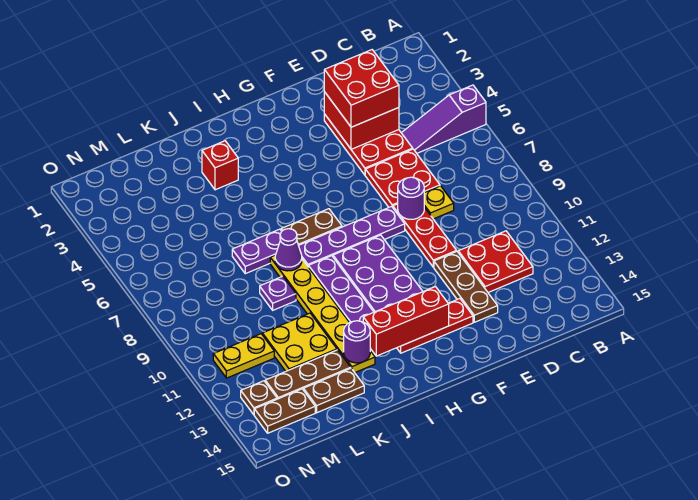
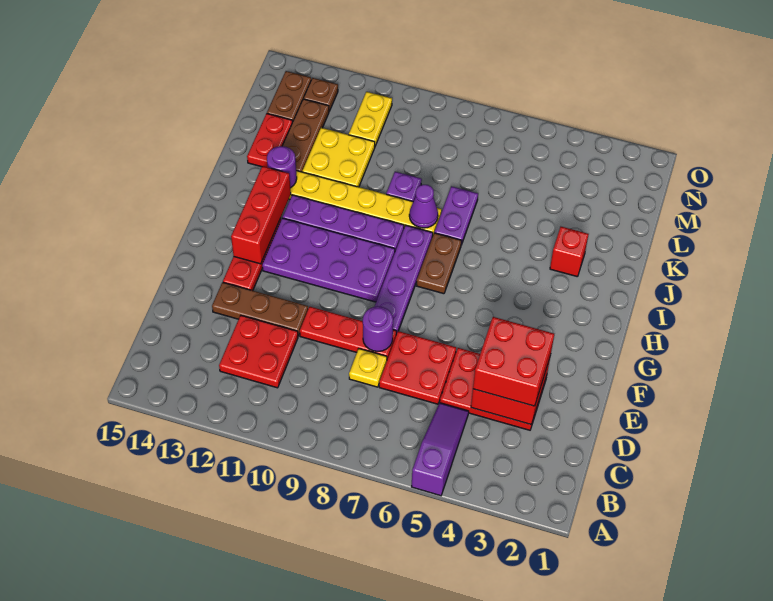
brown plate K14:L14 level 1 -> red plate K14:L14 level 1

